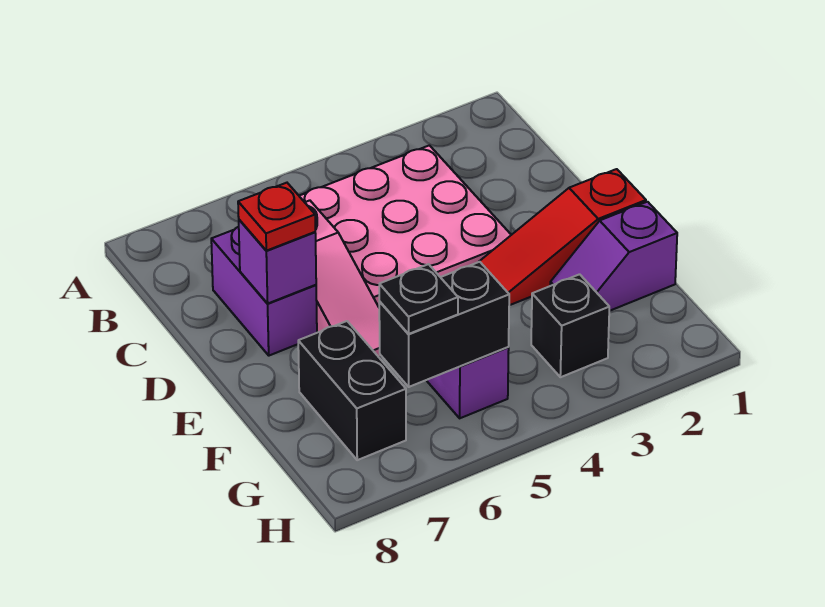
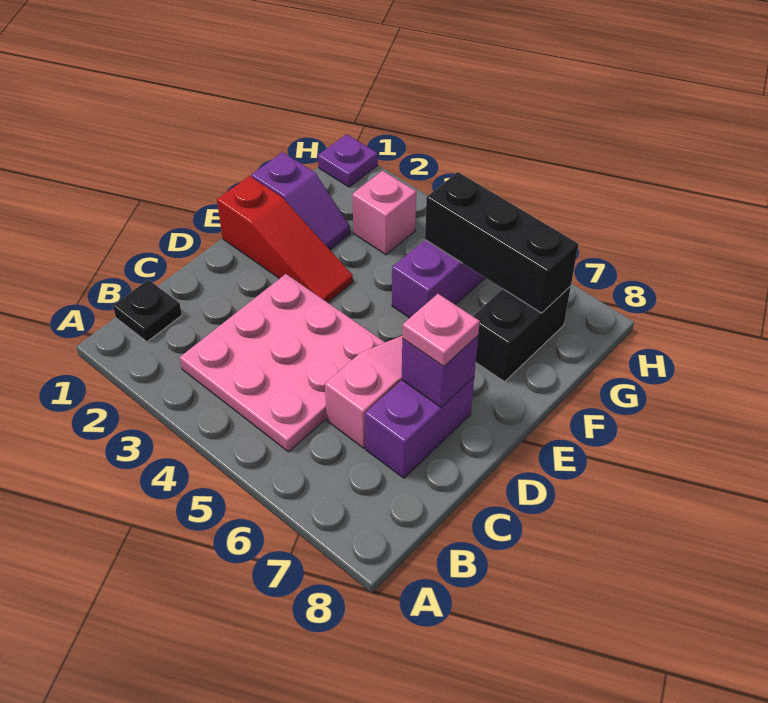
red plate D7 level 3 -> pink plate D7 level 3
black brick G3 level 1 -> pink brick G3 level 1
black brick G5:G6 level 2 -> black brick G5:G7 level 2
black plate G6 level 3 -> black plate B1 level 1
none -> purple plate H1 level 1

